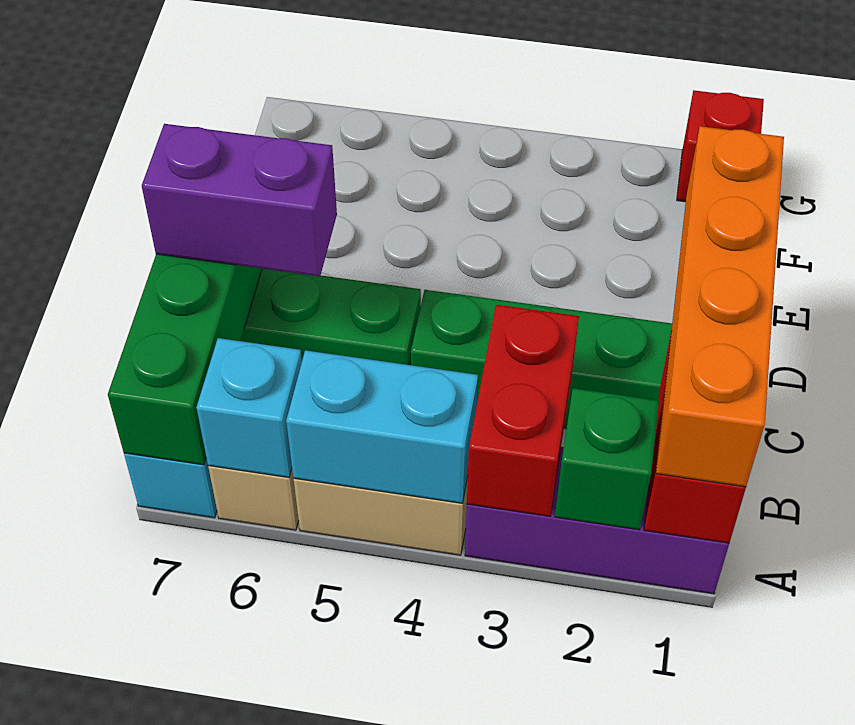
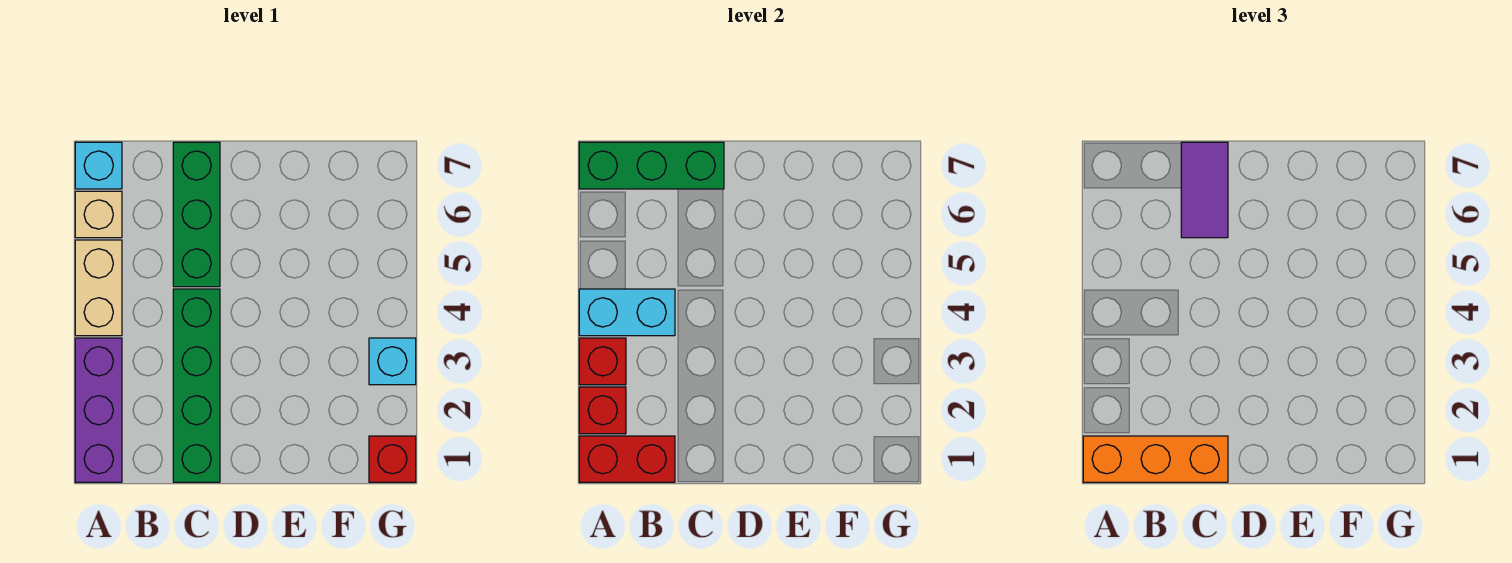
orange brick A1:D1 level 3 -> orange brick A1:C1 level 3
green brick A2 level 2 -> red brick A2 level 2
red brick A3:B3 level 2 -> red brick A3 level 2
cyan brick A4:A5 level 2 -> cyan brick A4:B4 level 2
cyan brick A6 level 2 -> cyan brick G3 level 1
purple brick C6:C7 level 3 -> purple tile C6:C7 level 3

